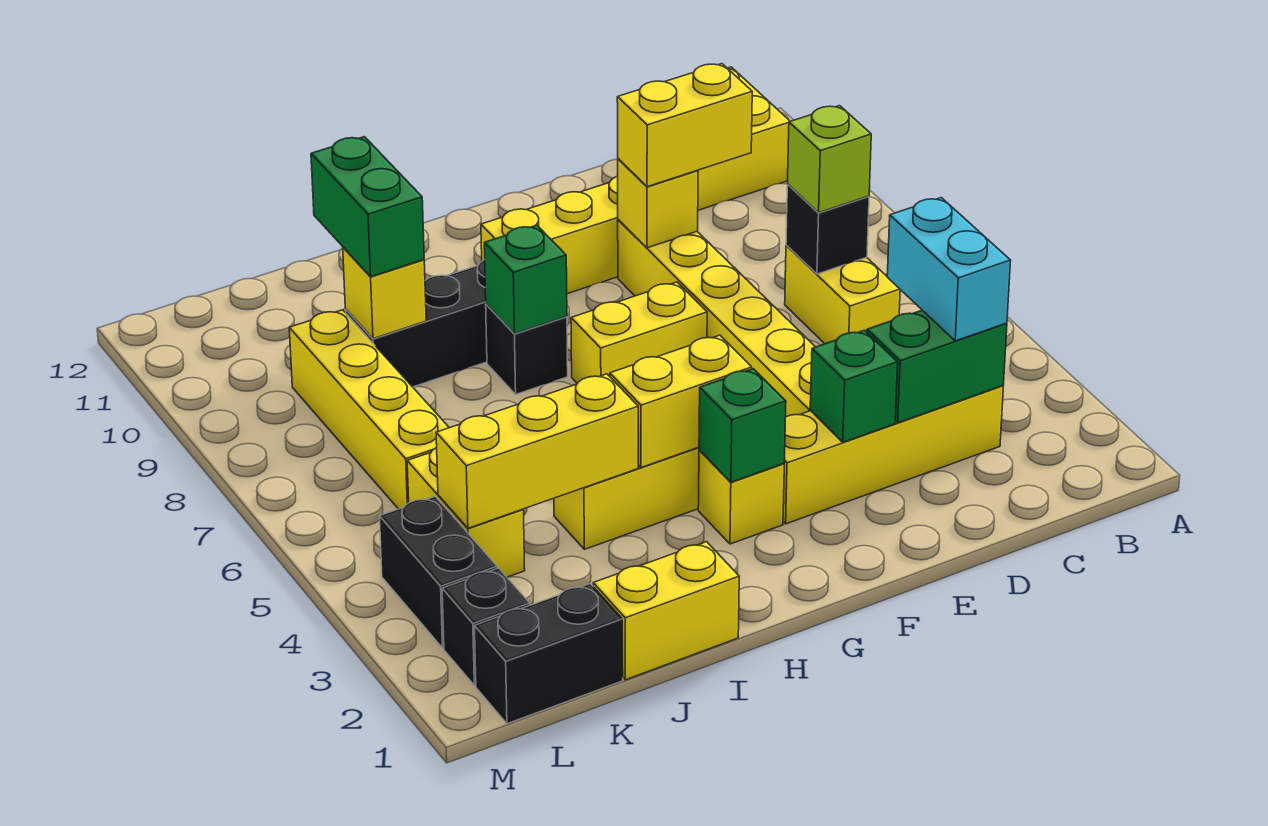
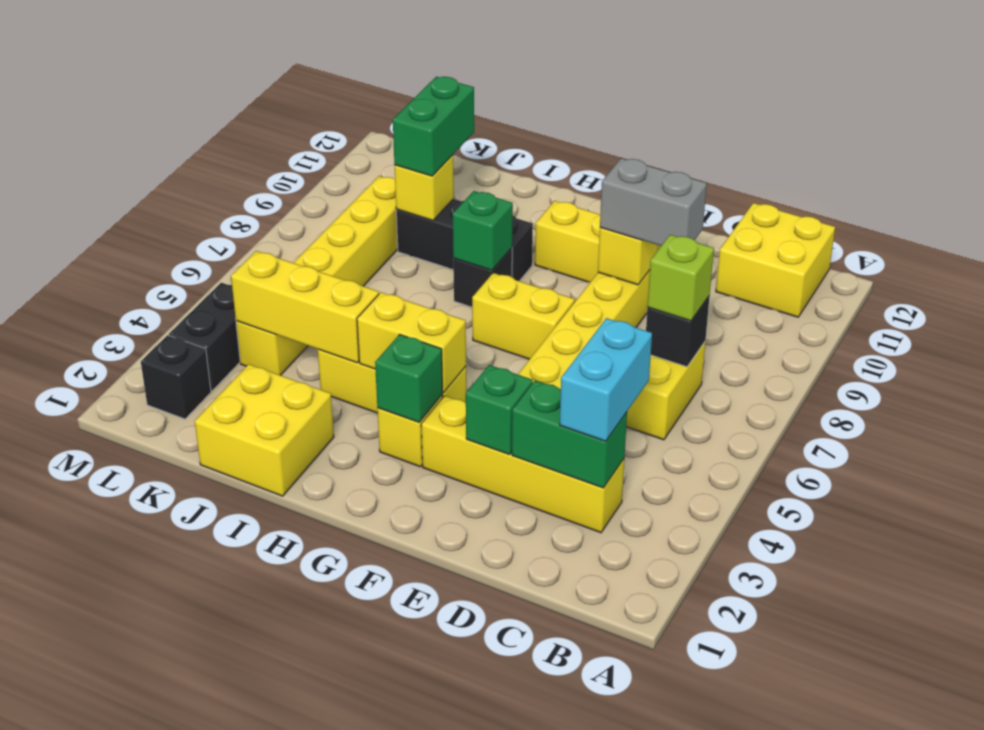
yellow brick D9:E9 level 3 -> grey brick D9:E9 level 3
yellow brick I1:J1 level 1 -> yellow brick I1:J2 level 1
black brick K1:L1 level 1 -> none

